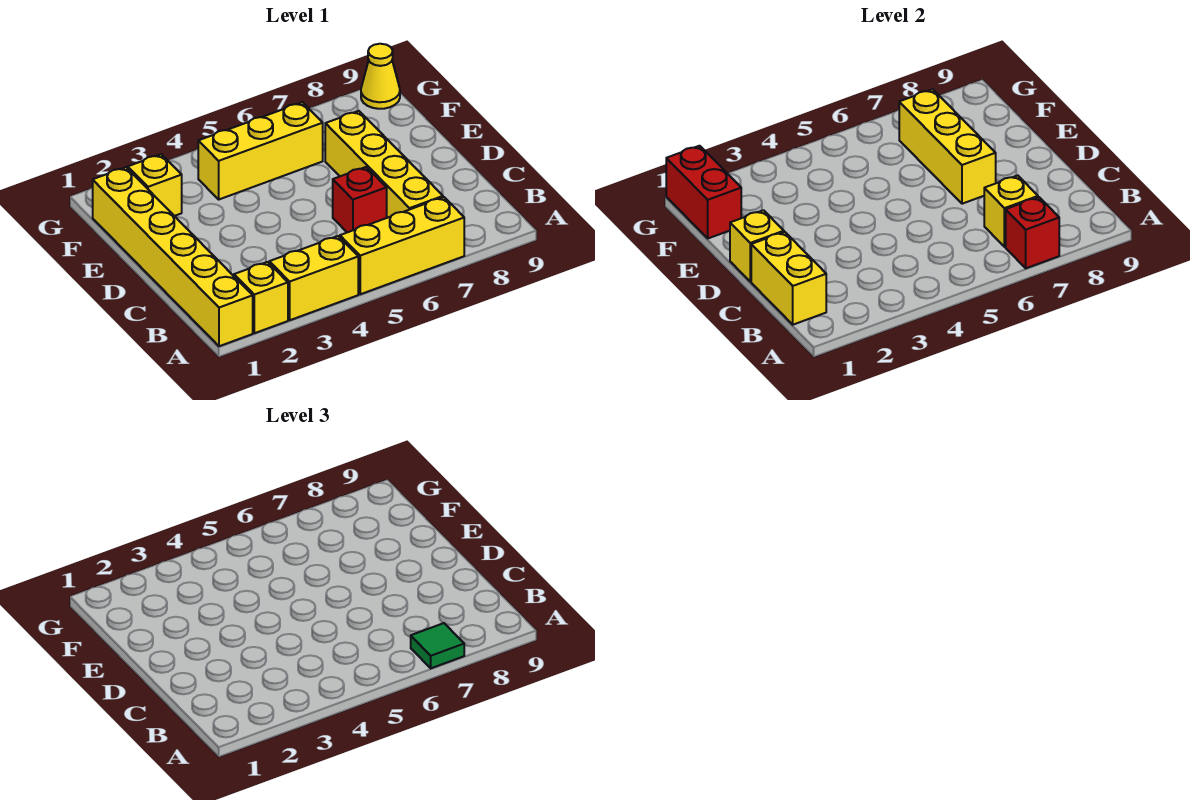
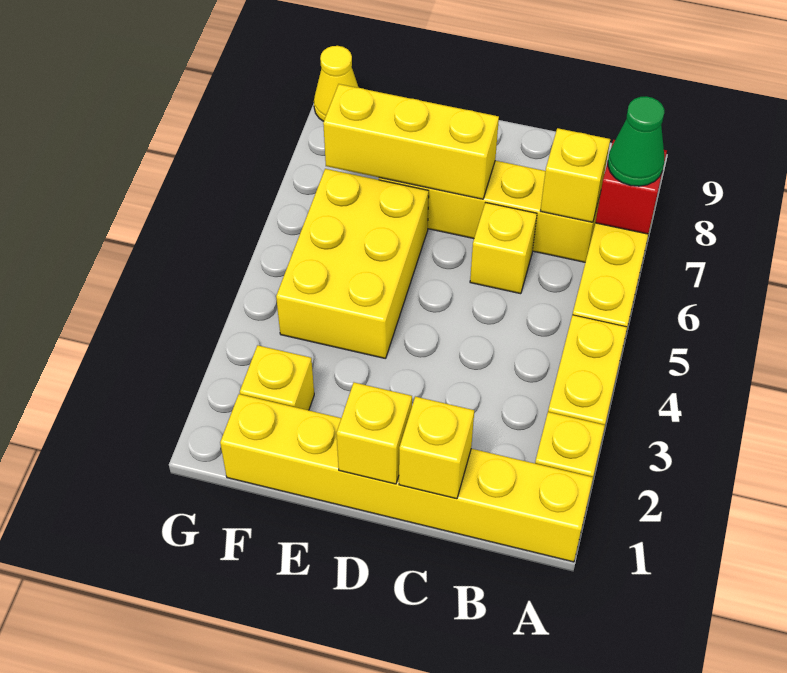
green tile A7 level 3 -> green cone A7 level 3
yellow brick B1:C1 level 2 -> yellow brick C1 level 2
red brick C6 level 1 -> yellow brick C6 level 1
red brick F1:G1 level 2 -> none
yellow brick F4:F6 level 1 -> yellow brick E4:F6 level 1

